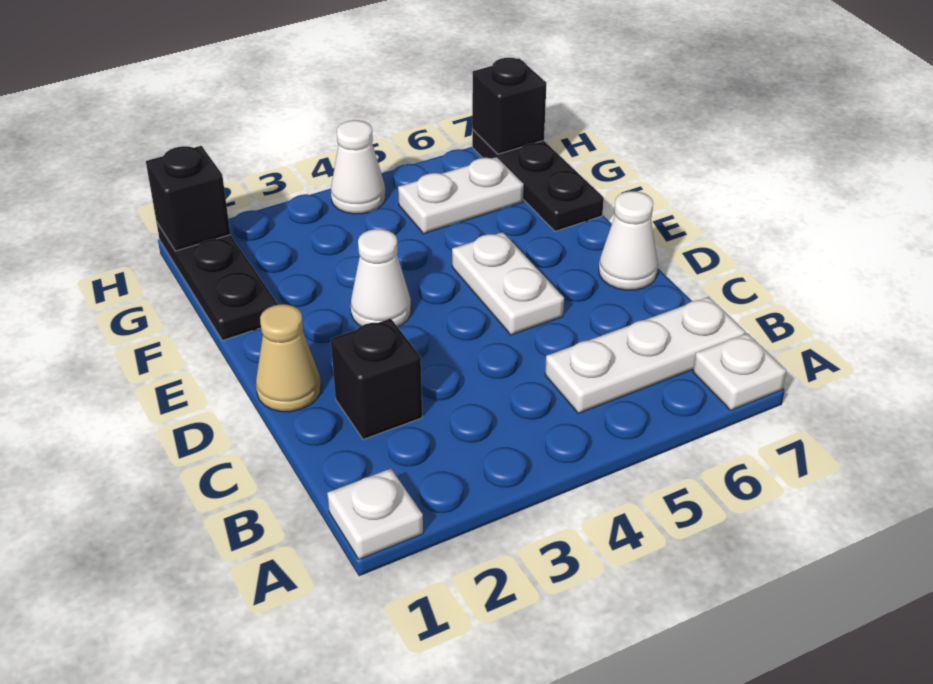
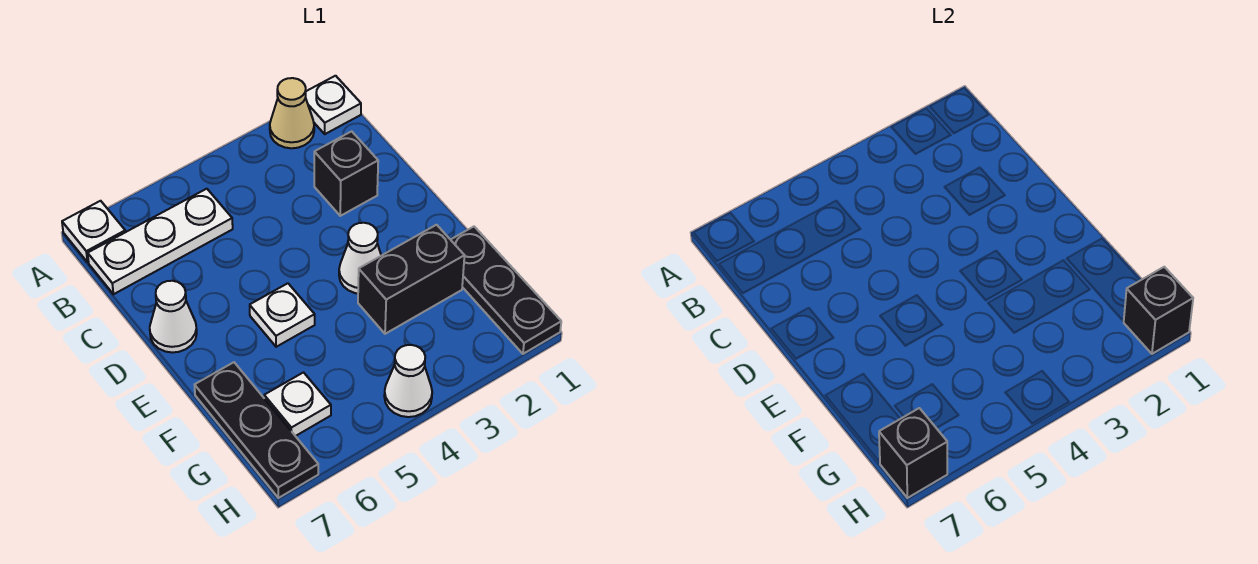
tan cone D1 level 1 -> tan cone A2 level 1
white plate D5:E5 level 1 -> white plate E5 level 1
none -> black brick F2:F3 level 1
white plate G5:G6 level 1 -> white plate G6 level 1

